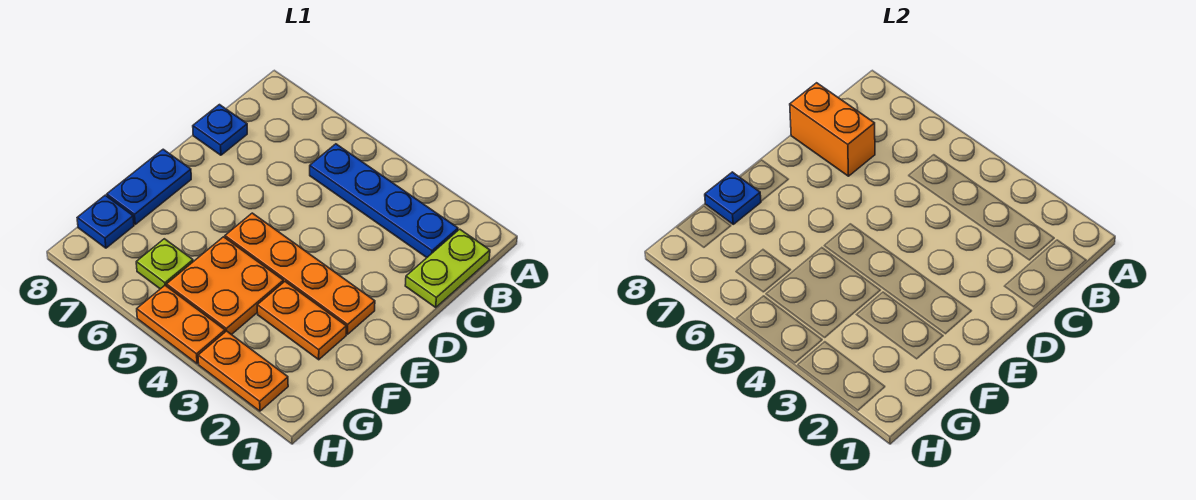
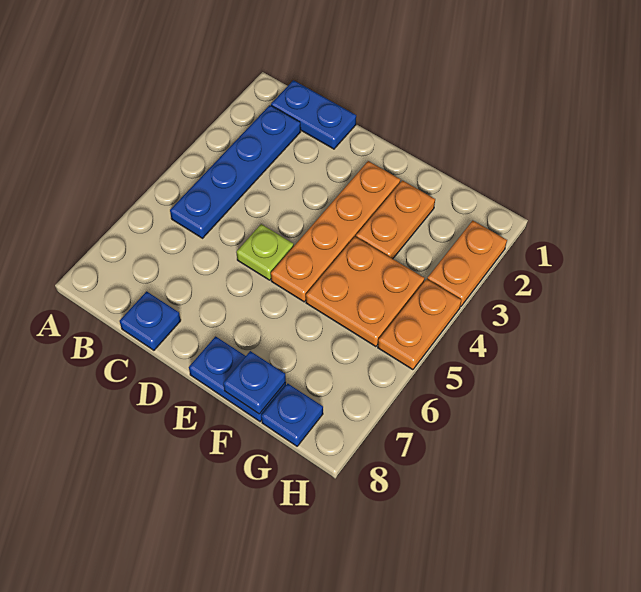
lime plate B1:C1 level 1 -> blue plate B1:C1 level 1
orange brick C7:C8 level 2 -> none
lime plate G6 level 1 -> lime plate D5 level 1

